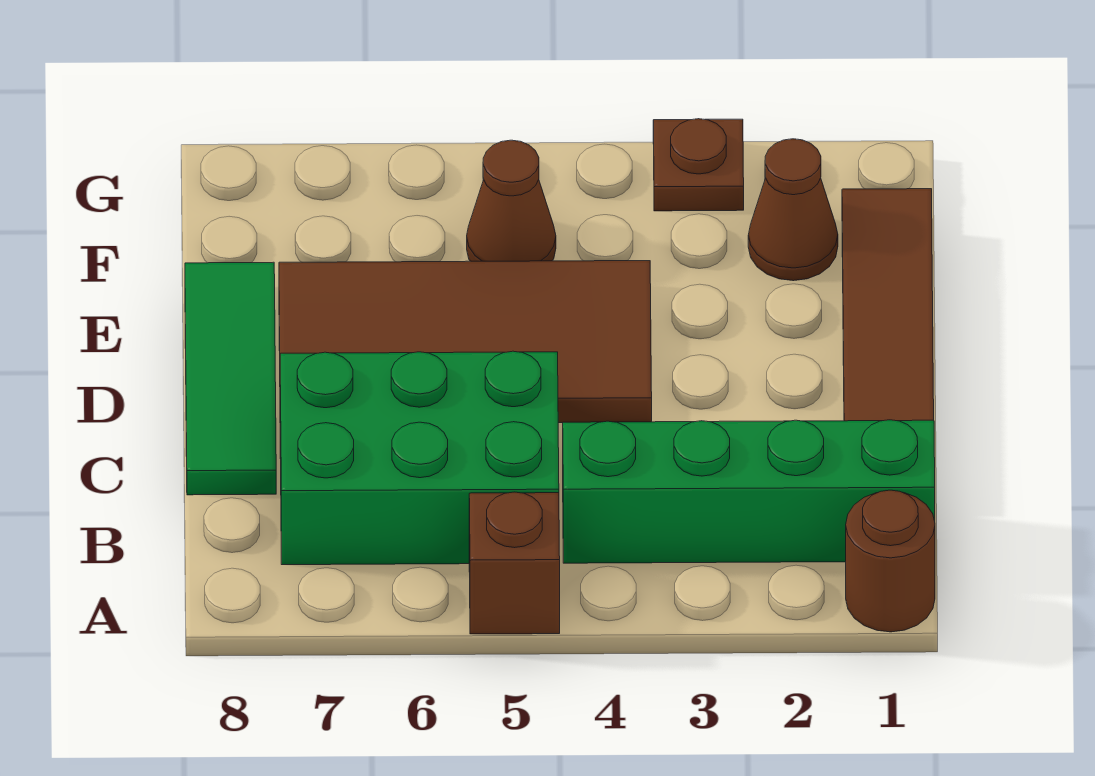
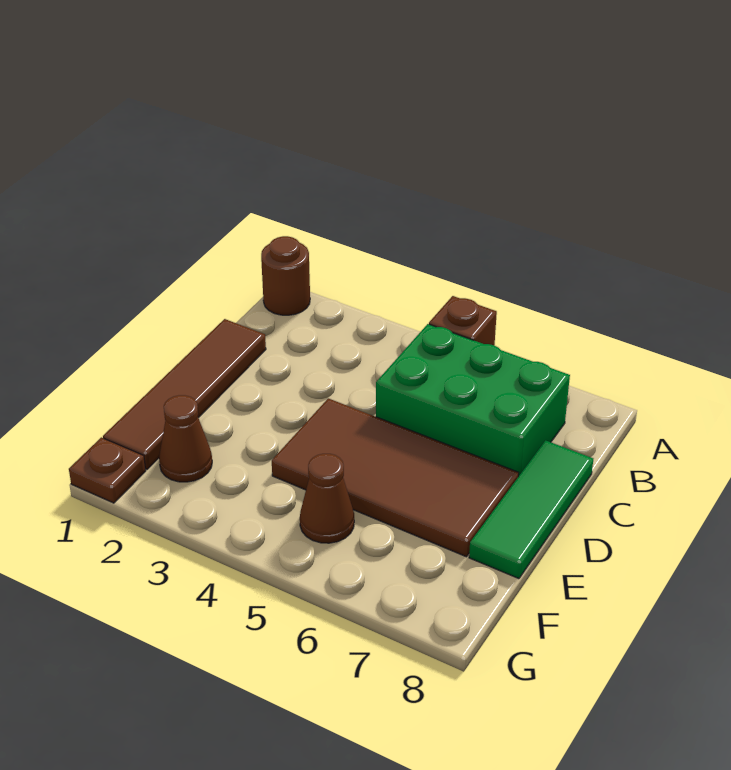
green brick B1:B4 level 1 -> none
brown plate G3 level 1 -> brown plate G1 level 1

